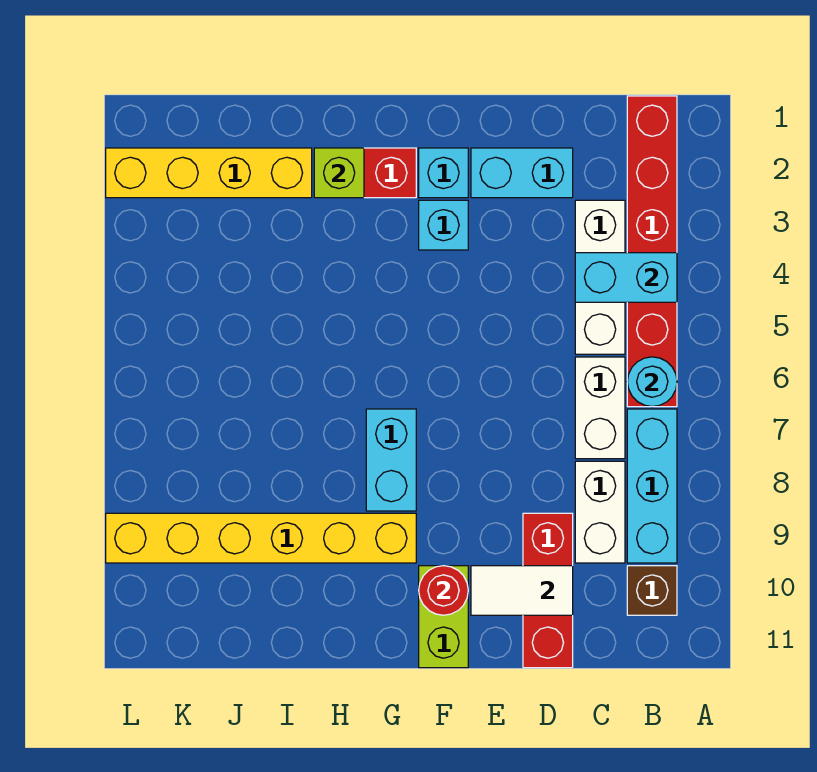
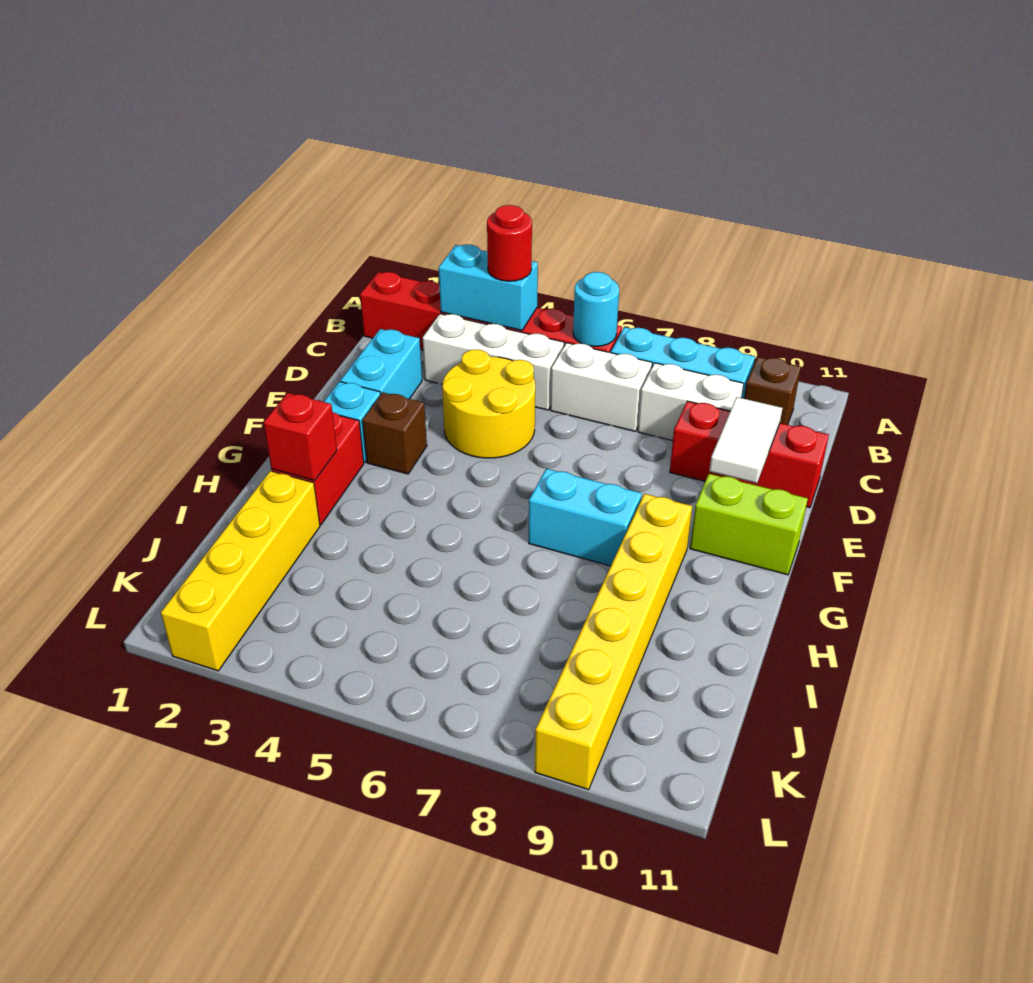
cyan brick B4:C4 level 2 -> cyan brick B3:B4 level 2
none -> yellow round brick D4:E5 level 1
cyan brick F3 level 1 -> brown brick F3 level 1
red round brick F10 level 2 -> red round brick B4 level 3
lime brick H2 level 2 -> red brick H2 level 2

